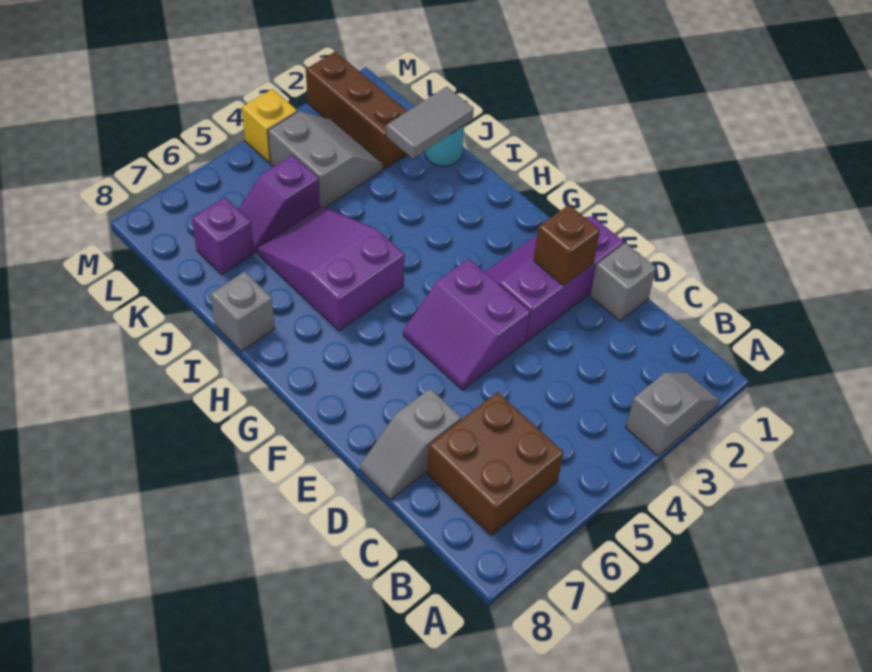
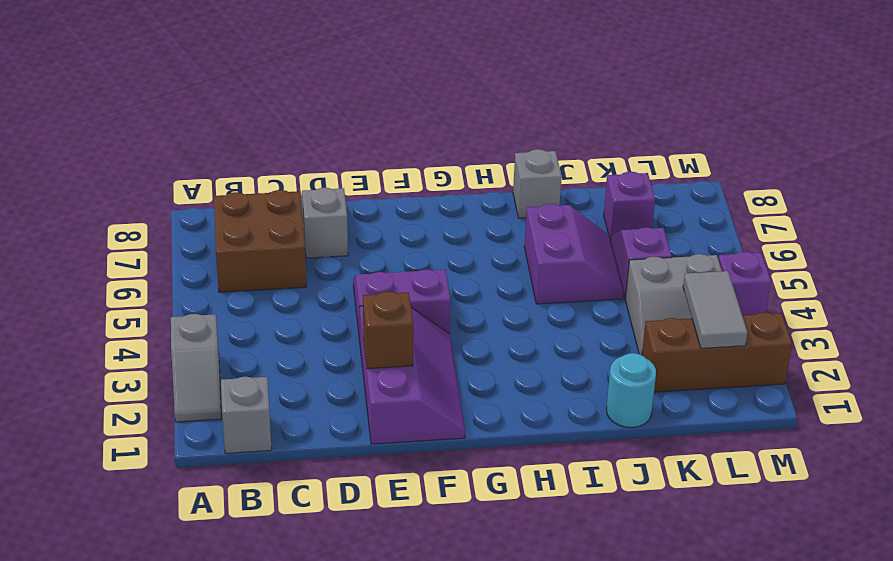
grey brick D1 level 1 -> grey brick B1 level 1
purple slope H5:J6 level 1 top H -> purple slope I5:J6 level 1 top I
grey tile J1:J2 level 2 -> grey tile L2:L3 level 2
yellow brick M4 level 1 -> purple brick M4 level 1

